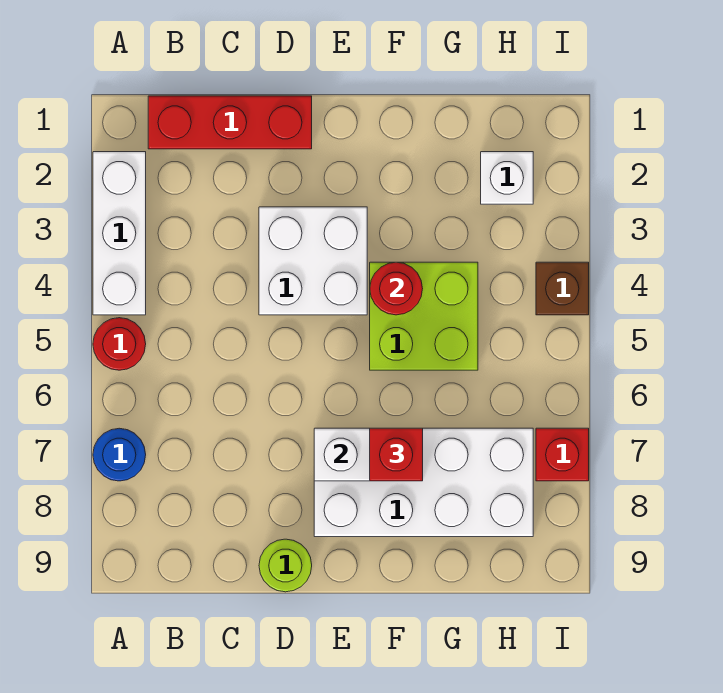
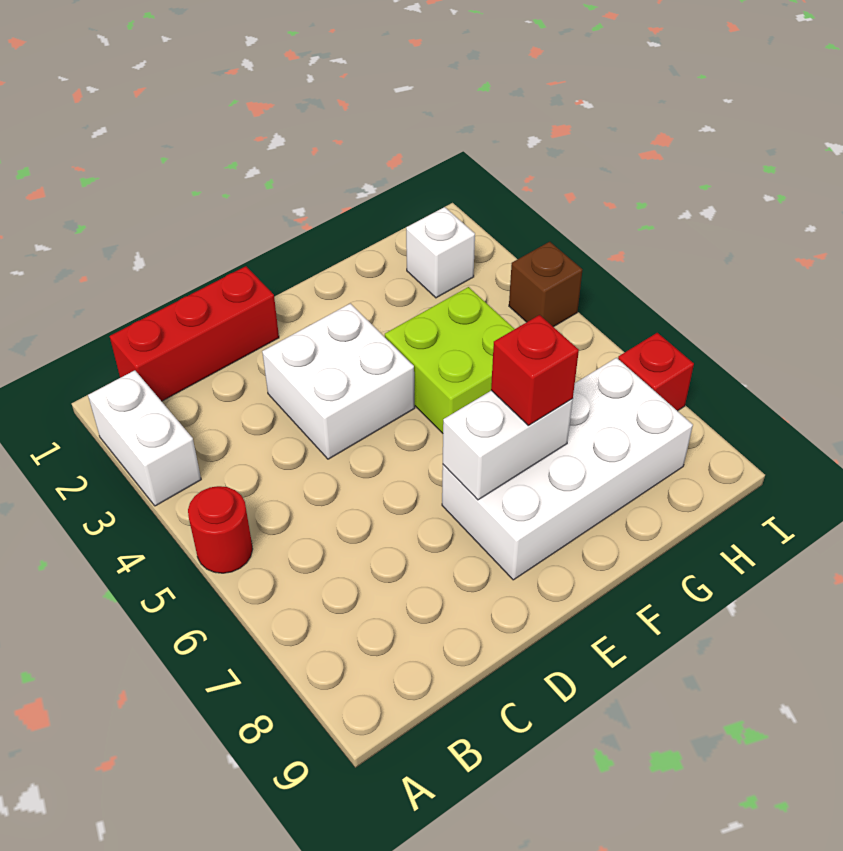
white brick A2:A4 level 1 -> white brick A2:A3 level 1
blue round brick A7 level 1 -> none
lime round brick D9 level 1 -> none
red round brick F4 level 2 -> none

